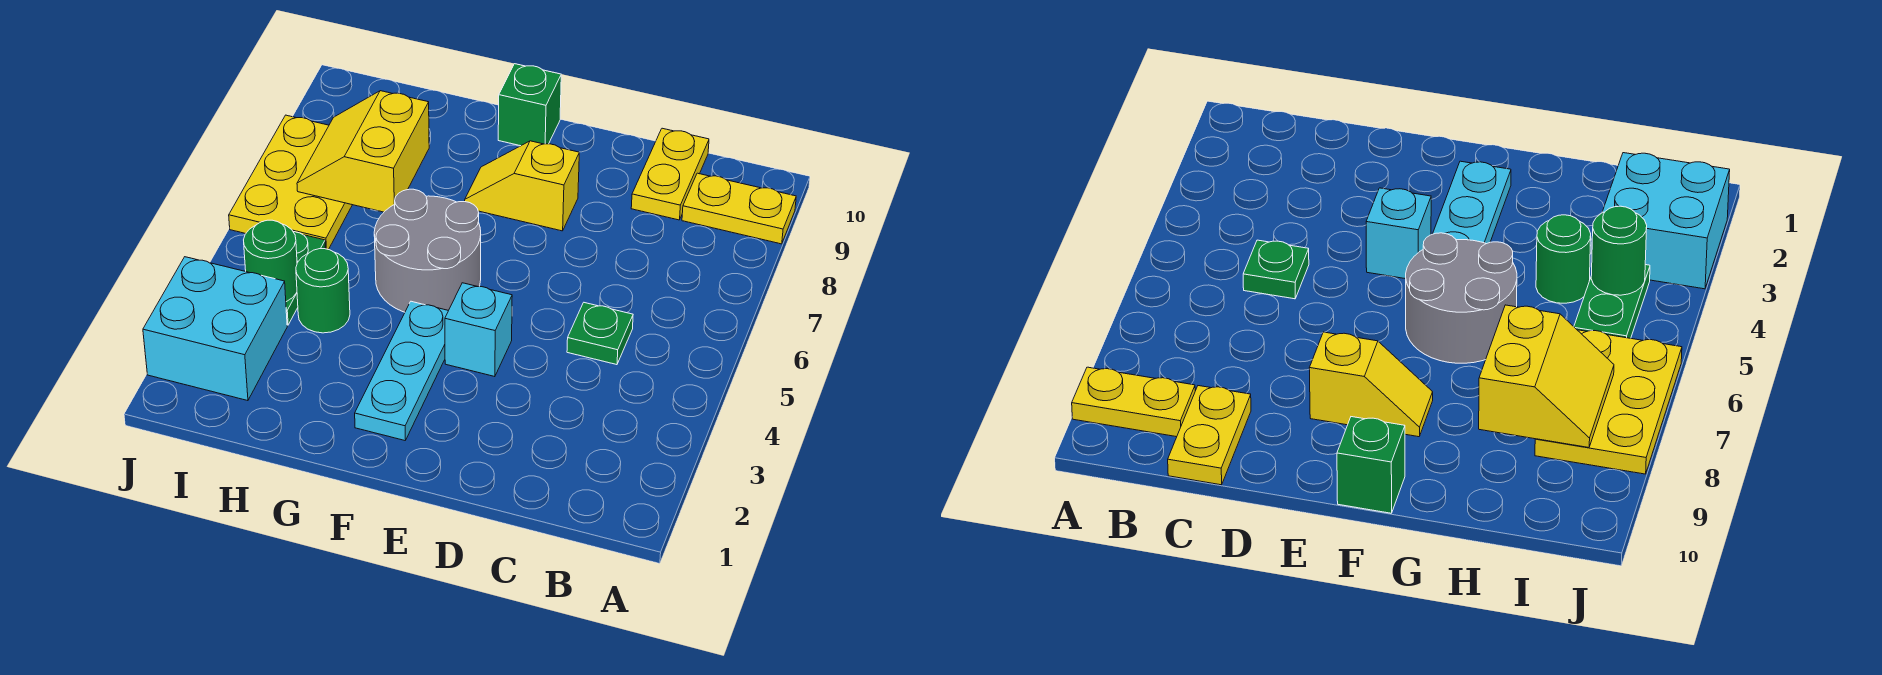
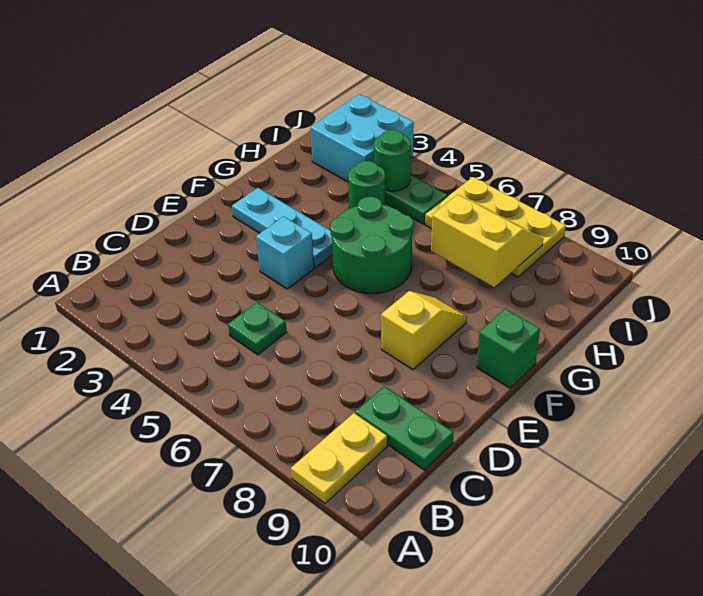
yellow plate C9:C10 level 1 -> green plate C9:C10 level 1
grey round brick F5:G6 level 1 -> green round brick F5:G6 level 1

